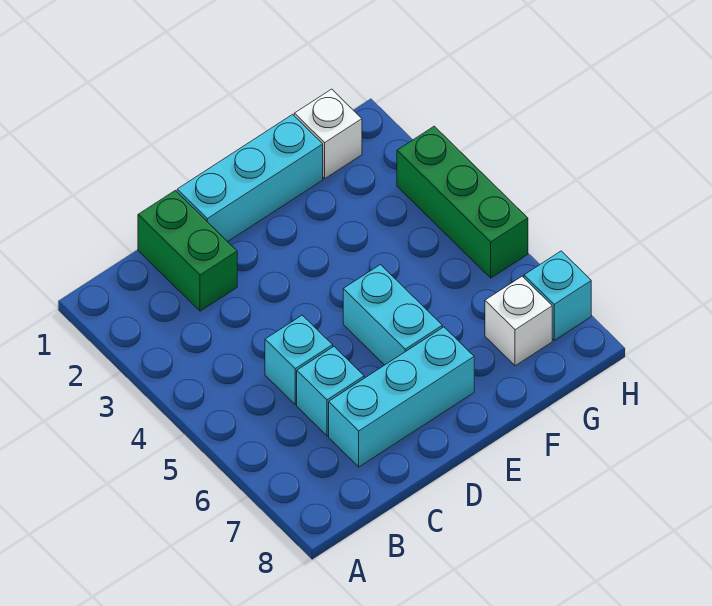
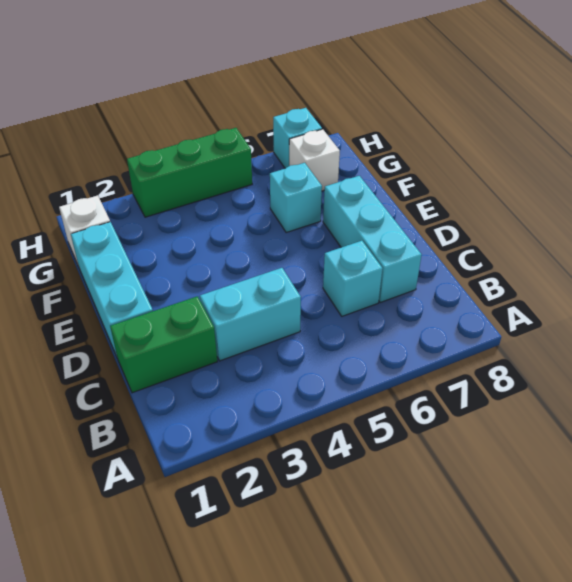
cyan brick C5 level 1 -> cyan brick F6 level 1
cyan brick E5:E6 level 1 -> cyan brick C3:C4 level 1

